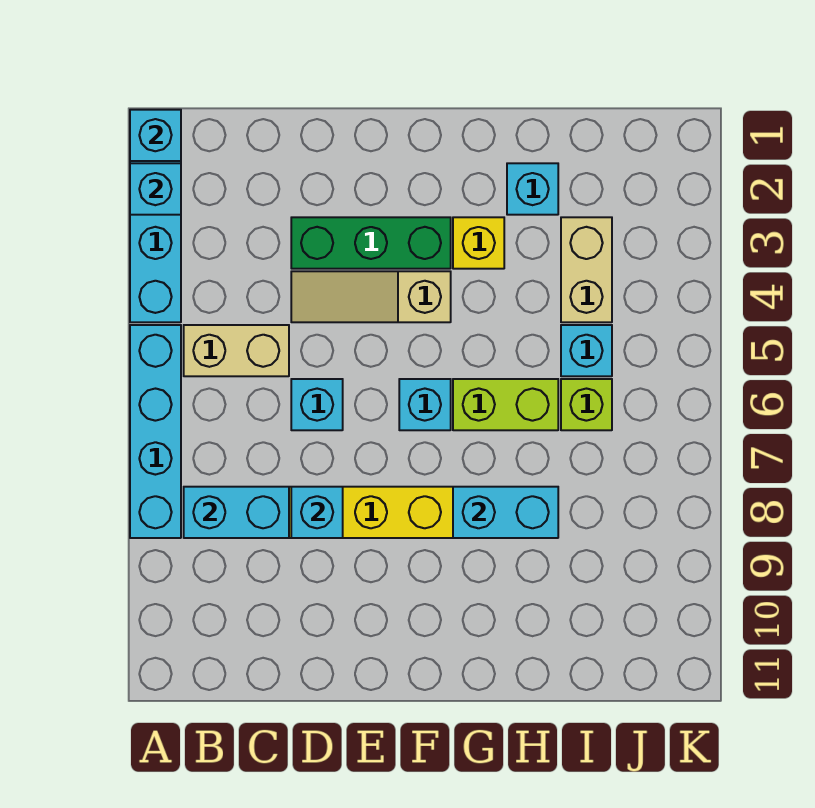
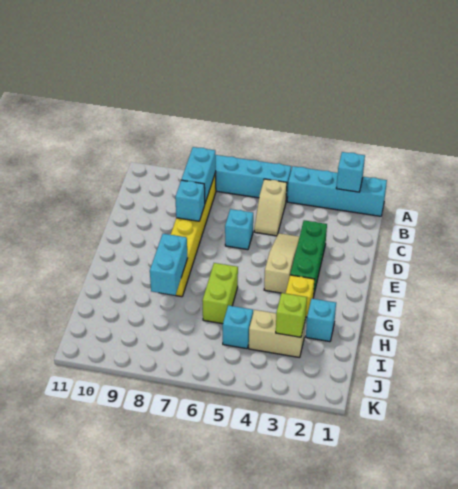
cyan brick A1 level 2 -> none
tan brick B5:C5 level 1 -> tan slope B5:C5 level 1 top B
cyan brick F6 level 1 -> none
lime brick I6 level 1 -> lime brick I3 level 2

